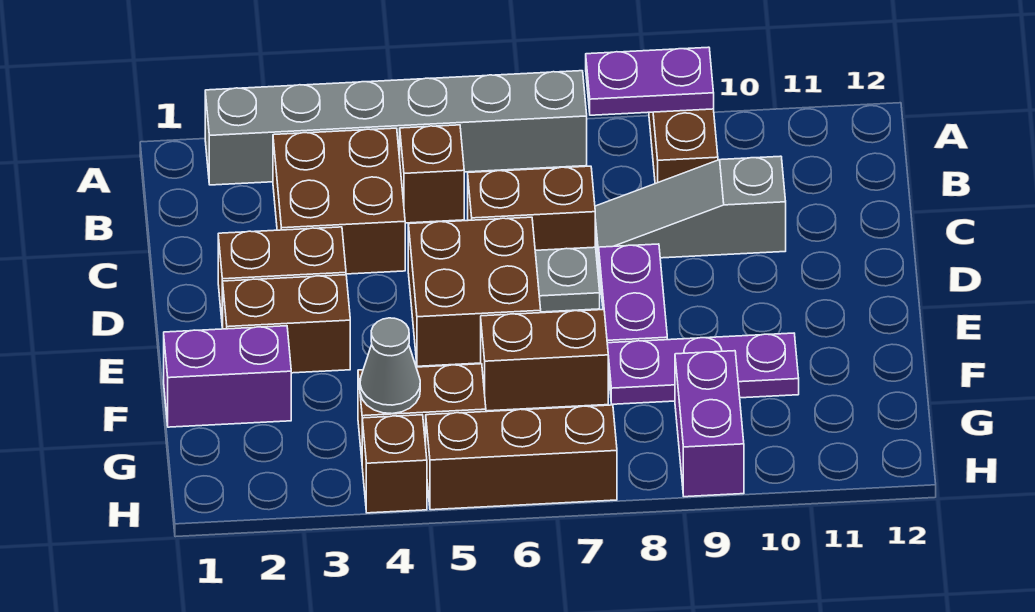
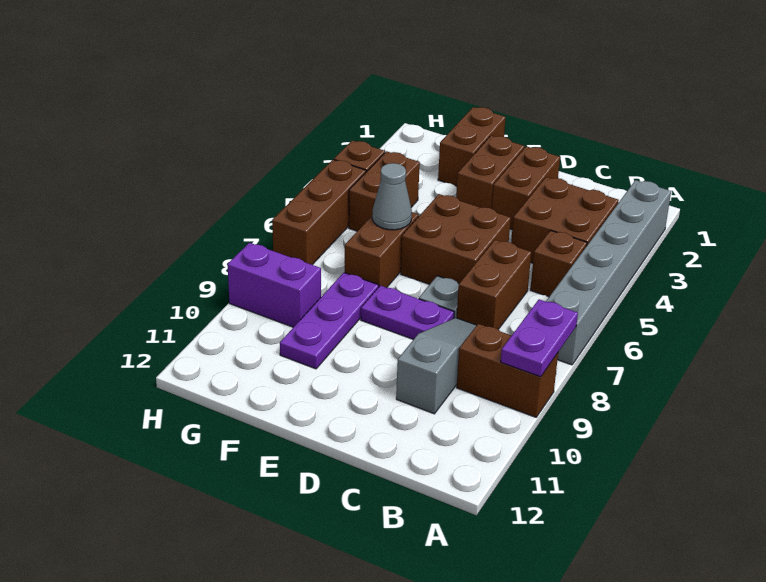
purple brick F1:F2 level 1 -> brown brick F1:F2 level 1
grey cone G4 level 2 -> grey cone F6 level 2

